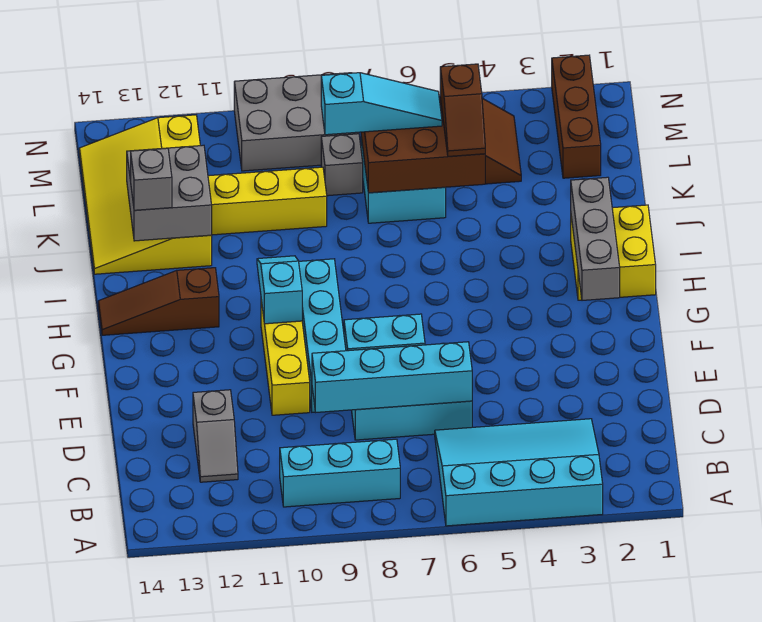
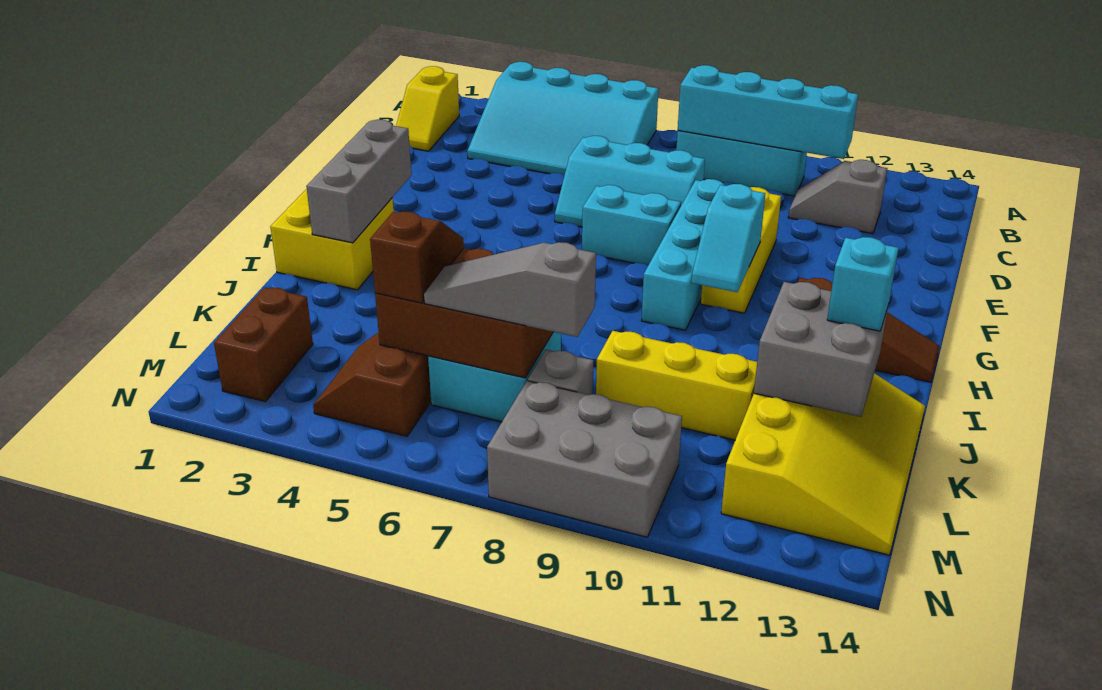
none -> yellow slope B1:C1 level 1 top B
grey slope C12:D12 level 1 top D -> grey slope C11:C12 level 1 top 12
cyan brick D6:D9 level 2 -> cyan brick B8:B11 level 2
grey brick J13 level 3 -> cyan brick J13 level 3
brown brick L2:N2 level 1 -> brown brick L2:M2 level 1
cyan slope L6:L8 level 3 top 8 -> grey slope L6:L8 level 3 top 8

